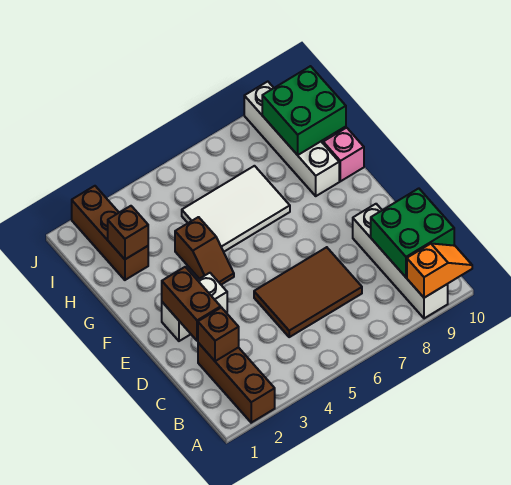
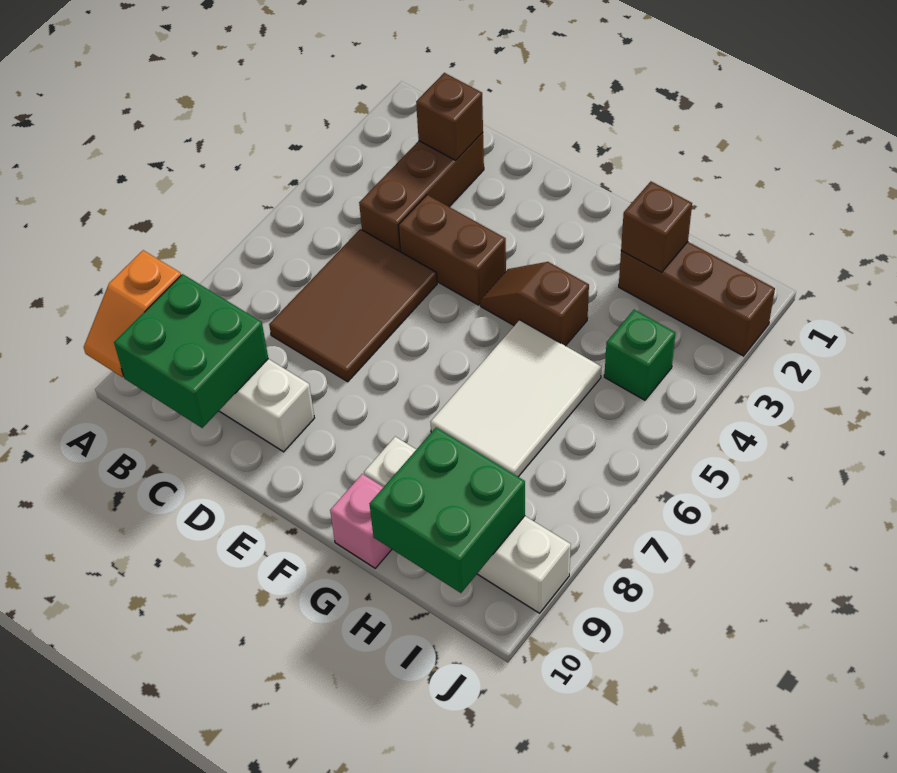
brown brick A2:C2 level 1 -> brown brick C2:C4 level 1
brown brick D2:E2 level 2 -> brown brick D4:E4 level 1
white brick E2:E3 level 1 -> none
none -> green brick I4 level 1

